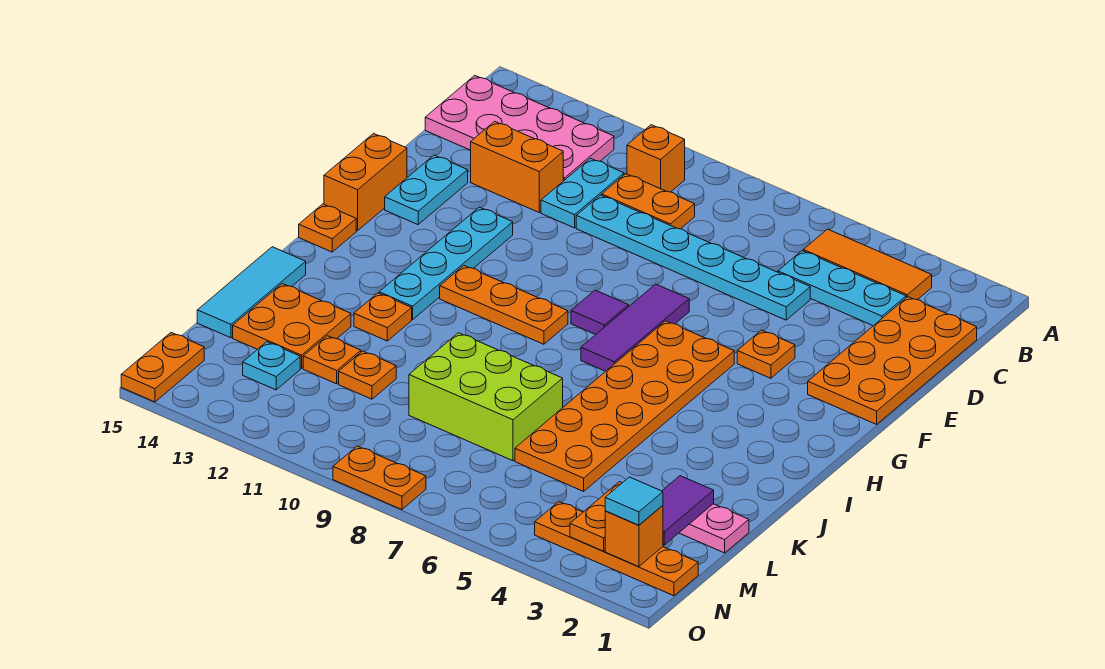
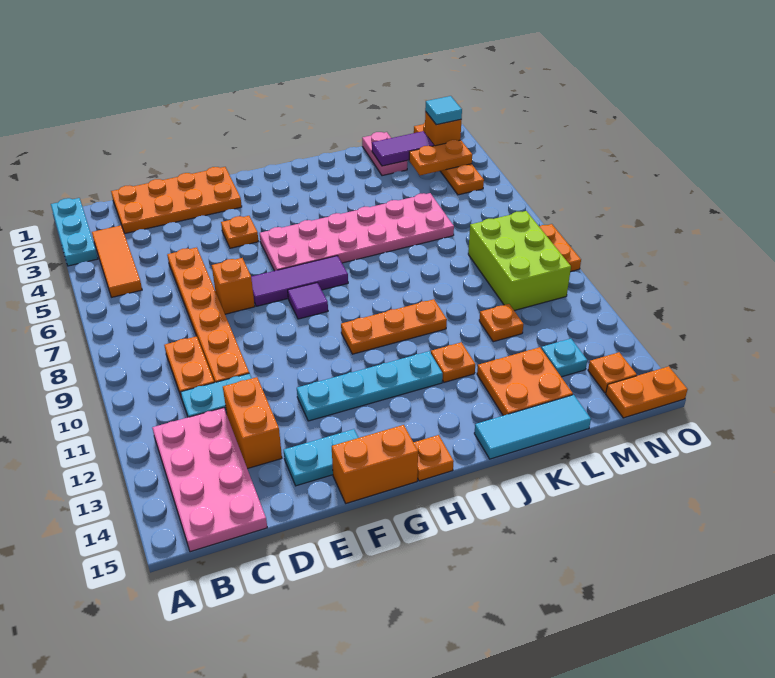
orange brick B10 level 1 -> orange brick E7 level 1
cyan plate C3:C5 level 1 -> cyan plate A1:A3 level 1
cyan plate D5:D10 level 1 -> orange plate D5:D10 level 1
orange plate G5:L6 level 1 -> pink plate G5:L6 level 1
orange plate H9:H11 level 1 -> orange plate H10:J10 level 1
lime brick K7:L9 level 1 -> lime brick M8:N10 level 1
orange plate L12 level 1 -> orange plate N14 level 1

